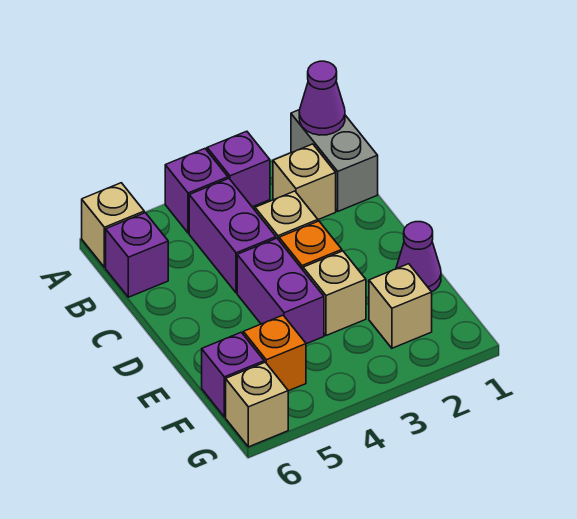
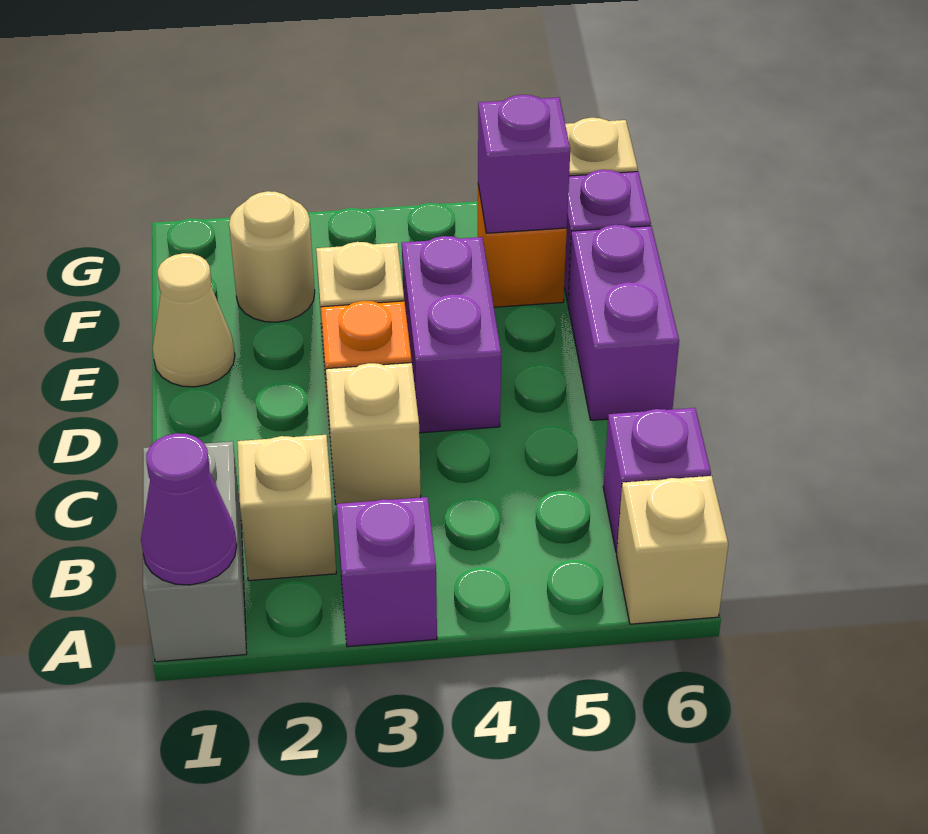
purple brick A4 level 1 -> purple brick F5 level 2
purple brick B4:C4 level 1 -> purple brick D6:E6 level 1
purple cone E1 level 1 -> tan cone E1 level 1
tan brick F2 level 1 -> tan round brick F2 level 1

